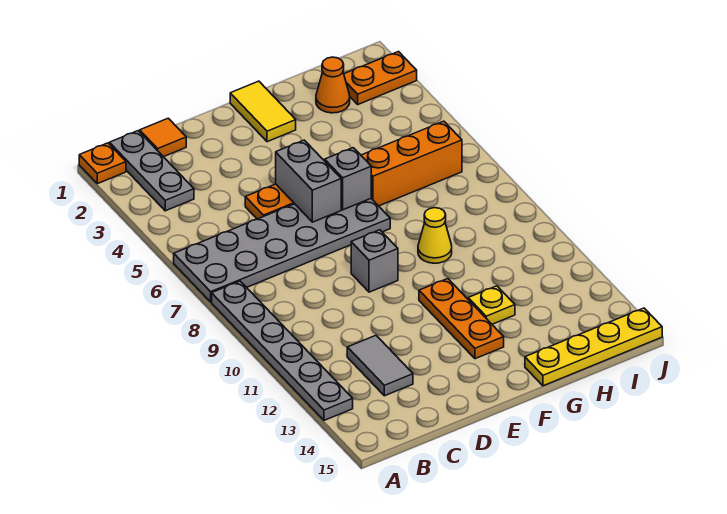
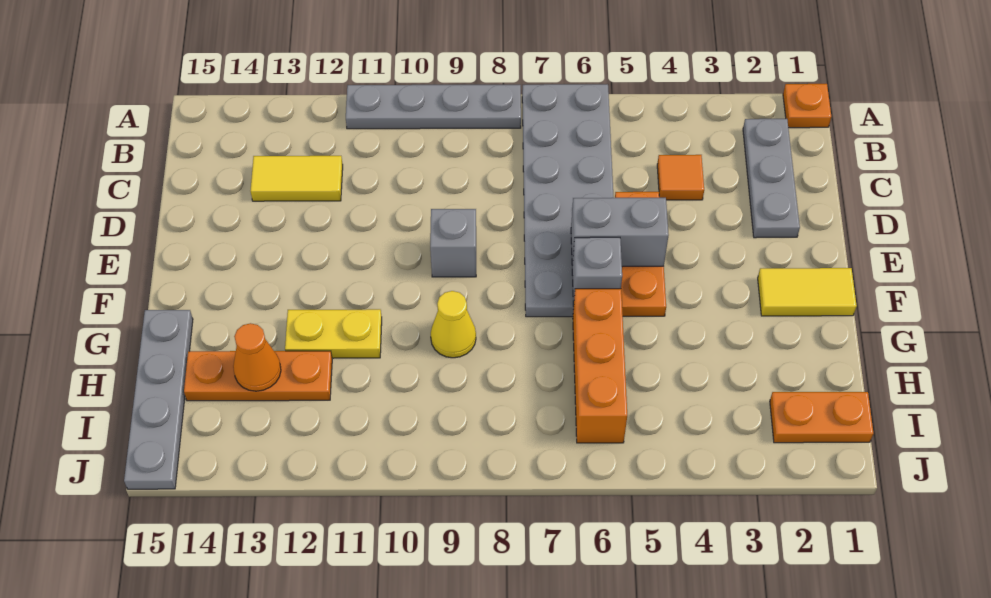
grey plate A8:A13 level 1 -> grey plate A8:A11 level 1
grey plate B1:B3 level 1 -> grey plate B2:D2 level 1
orange tile C1 level 1 -> orange tile C4 level 1
grey tile C12:C13 level 1 -> yellow tile C12:C13 level 1
orange plate F11:F13 level 1 -> orange plate H12:H14 level 1
yellow plate G12 level 1 -> yellow plate G11:G12 level 1
yellow plate G15:J15 level 1 -> grey plate G15:J15 level 1
orange cone H2 level 1 -> orange cone H13 level 2
orange plate I2:J2 level 1 -> orange plate I1:I2 level 1

